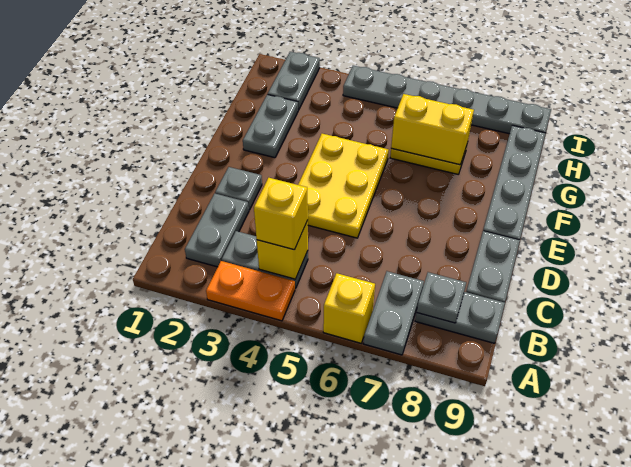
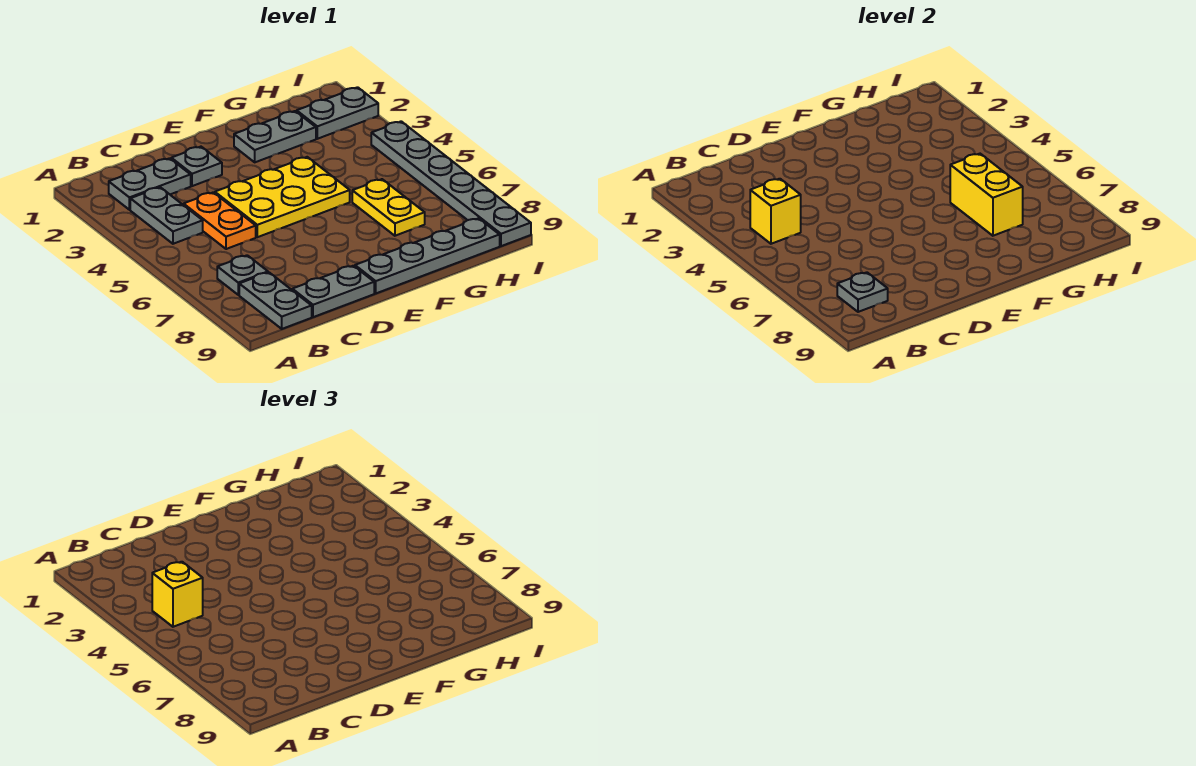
orange plate A3:A4 level 1 -> orange plate C4:C5 level 1
yellow brick A6 level 1 -> none
grey plate A7:B7 level 1 -> grey plate B7 level 1

